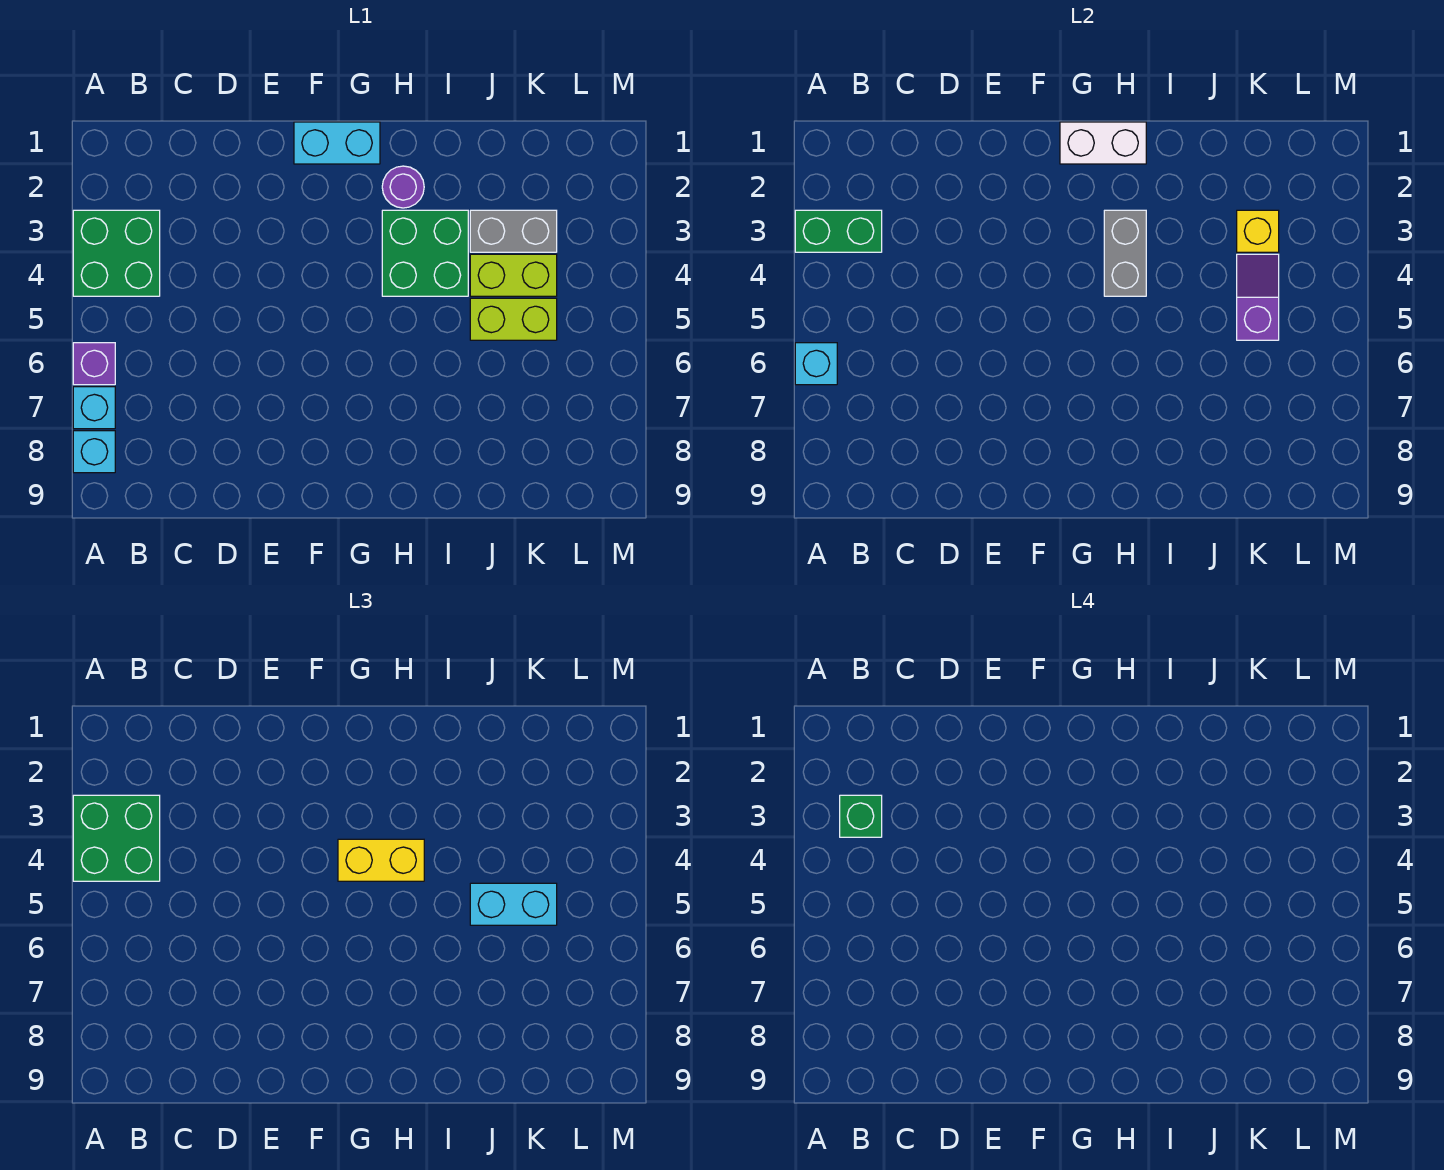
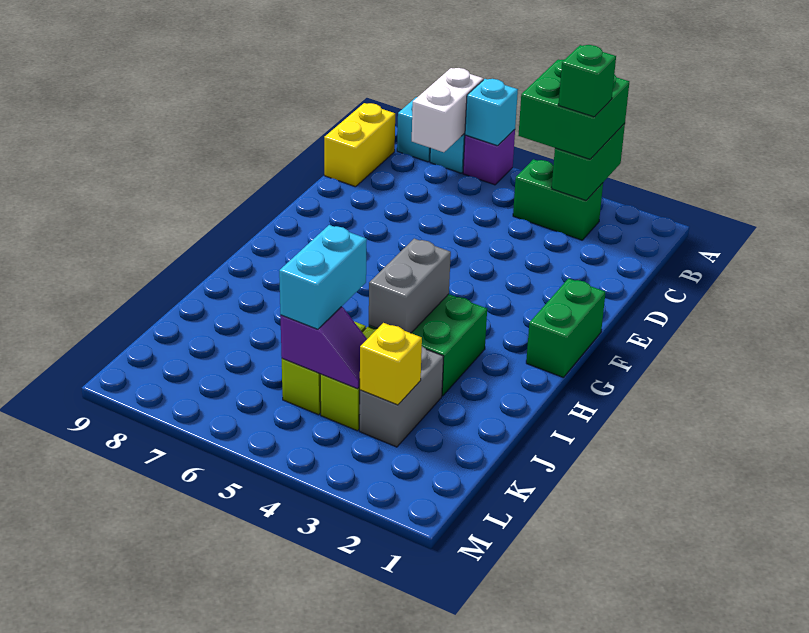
green brick A3:B4 level 1 -> green brick B3:B4 level 1
cyan brick F1:G1 level 1 -> green brick F1:G1 level 1
white brick G1:H1 level 2 -> white brick A7:B7 level 2
yellow brick G4:H4 level 3 -> yellow brick B9:C9 level 1
purple round brick H2 level 1 -> none
grey brick H3:H4 level 2 -> grey brick H4:I4 level 2

